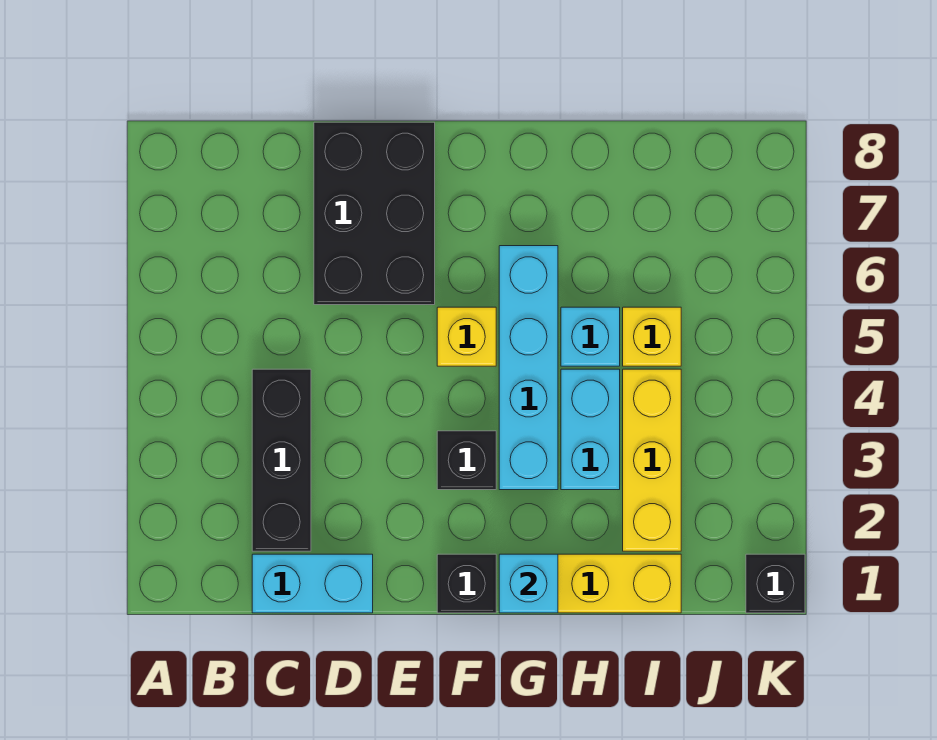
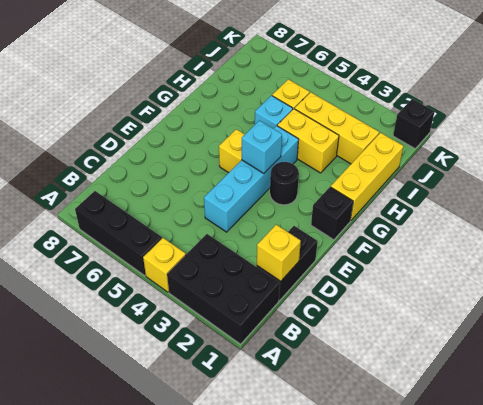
none -> yellow brick A4 level 1
cyan brick C1:D1 level 1 -> black brick C1:D1 level 1
none -> yellow brick C1 level 2
black brick C2:C4 level 1 -> black brick A5:A7 level 1
black brick D6:E8 level 1 -> black brick A1:B3 level 1
black brick F3 level 1 -> black round brick F3 level 1
cyan brick G1 level 2 -> cyan brick F4 level 2
cyan brick G3:G6 level 1 -> cyan brick D4:G4 level 1
cyan brick H3:H4 level 1 -> yellow brick H3:H4 level 1

